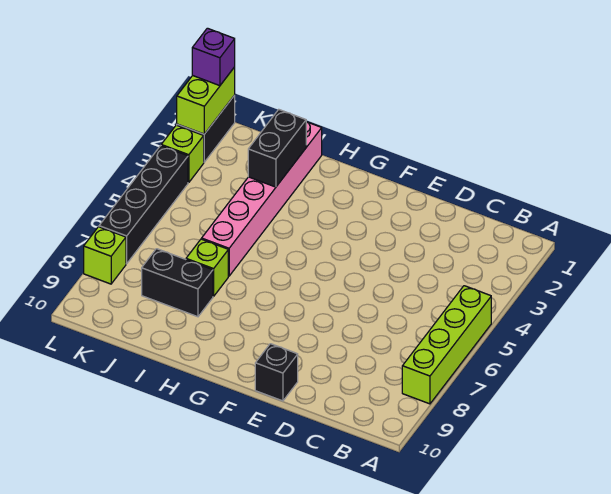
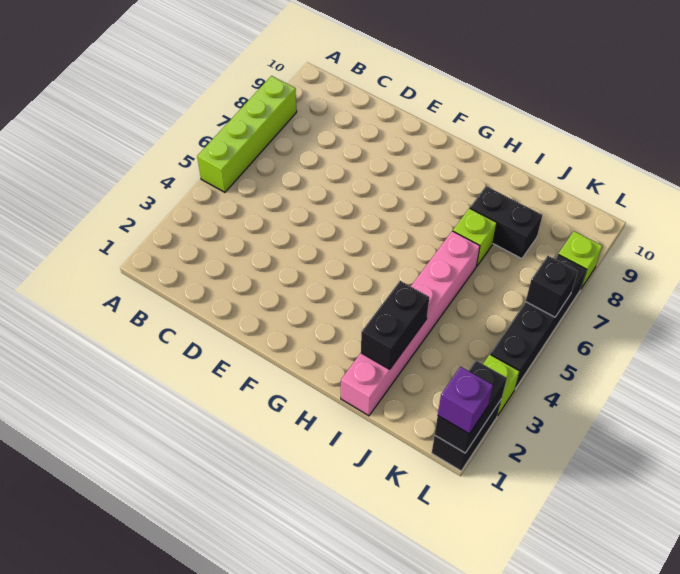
black brick E10 level 1 -> black brick L6 level 2
lime brick L1:L2 level 2 -> black brick L1:L2 level 2

